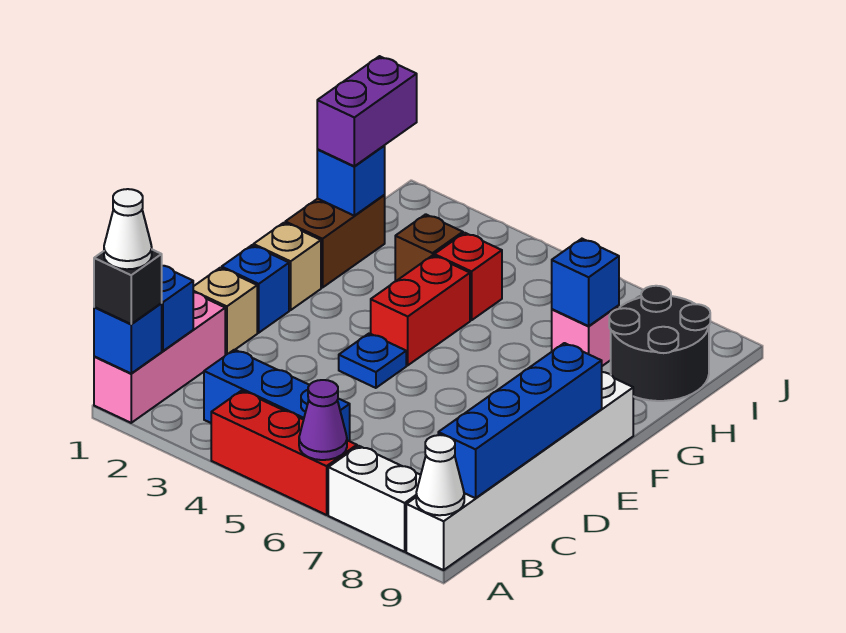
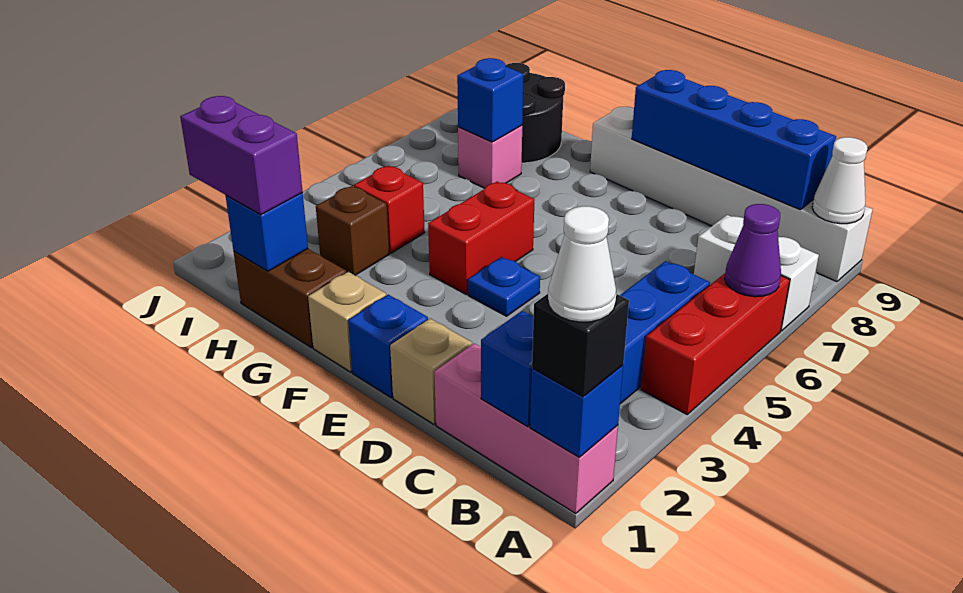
white brick A7:A8 level 1 -> white brick A7:B7 level 1
red brick F4:G4 level 1 -> red brick F4:F5 level 1

